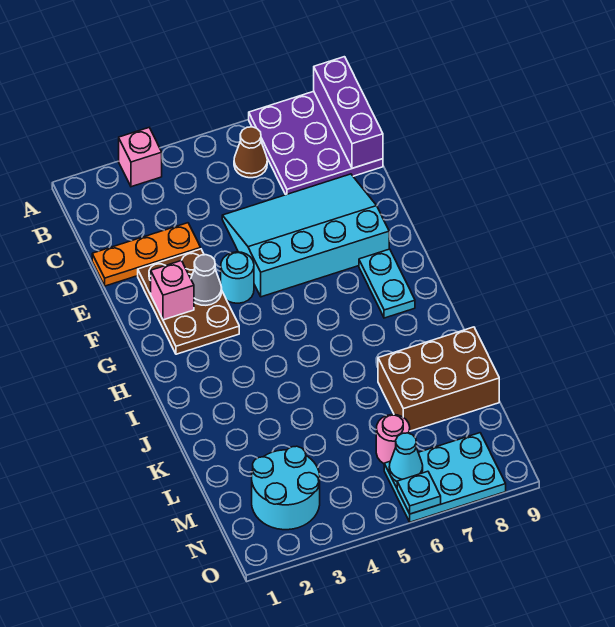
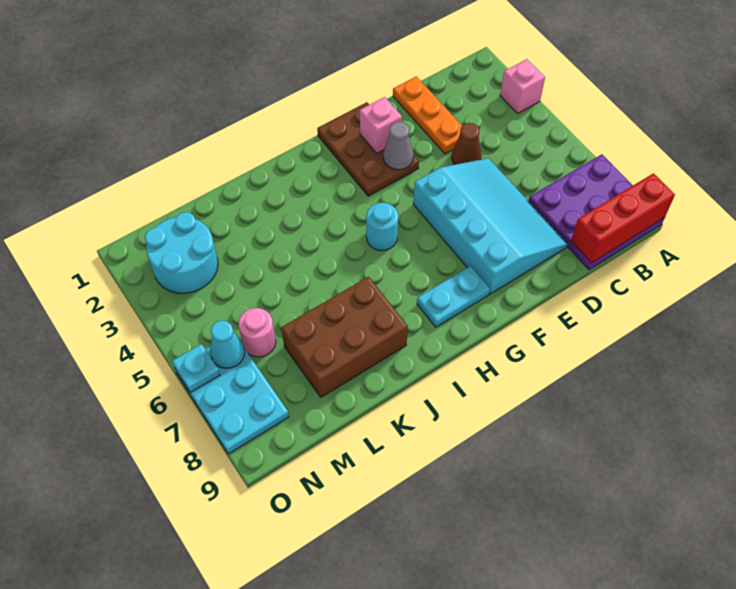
purple brick A9:C9 level 2 -> red brick A9:C9 level 2
brown cone B6 level 1 -> brown cone D4 level 1
brown plate E2:G3 level 1 -> brown plate F1:G3 level 1
cyan round brick F4 level 1 -> cyan round brick H5 level 1
brown brick K7:L9 level 1 -> brown brick J7:L8 level 1

